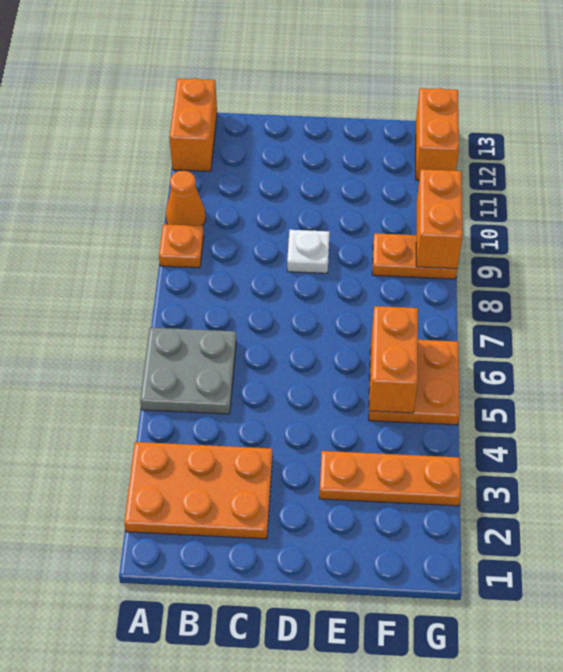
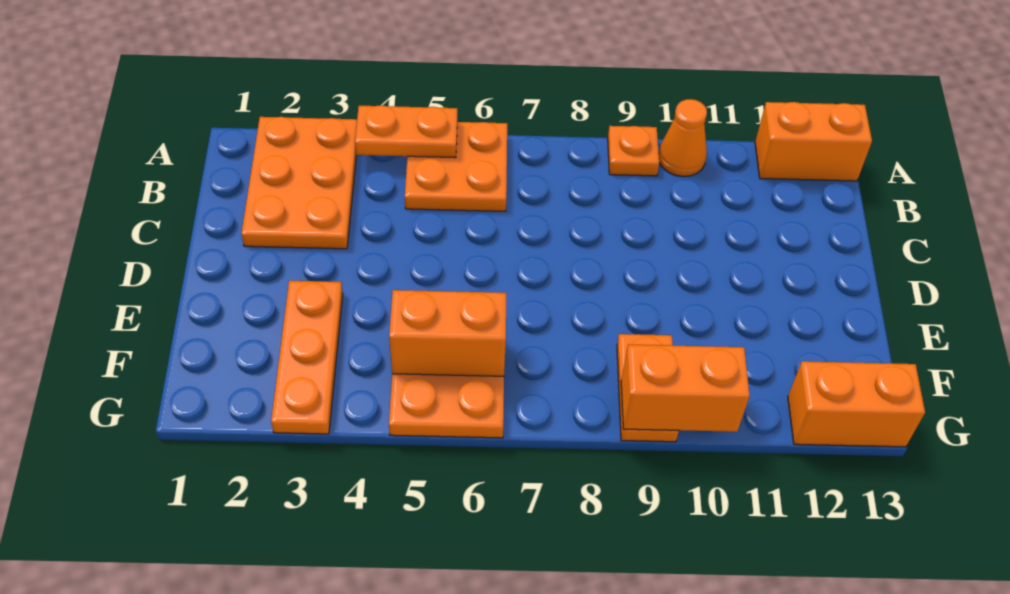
none -> orange plate A4:A5 level 2
grey plate A5:B6 level 1 -> orange plate A5:B6 level 1
white plate D9 level 1 -> none

